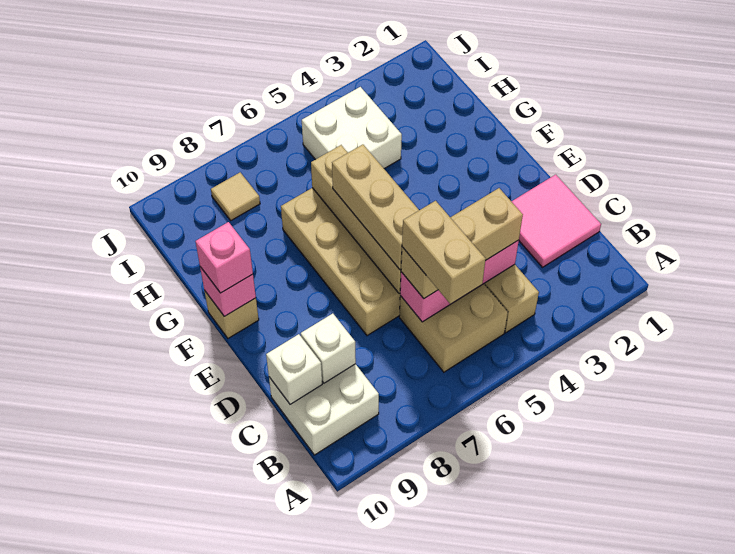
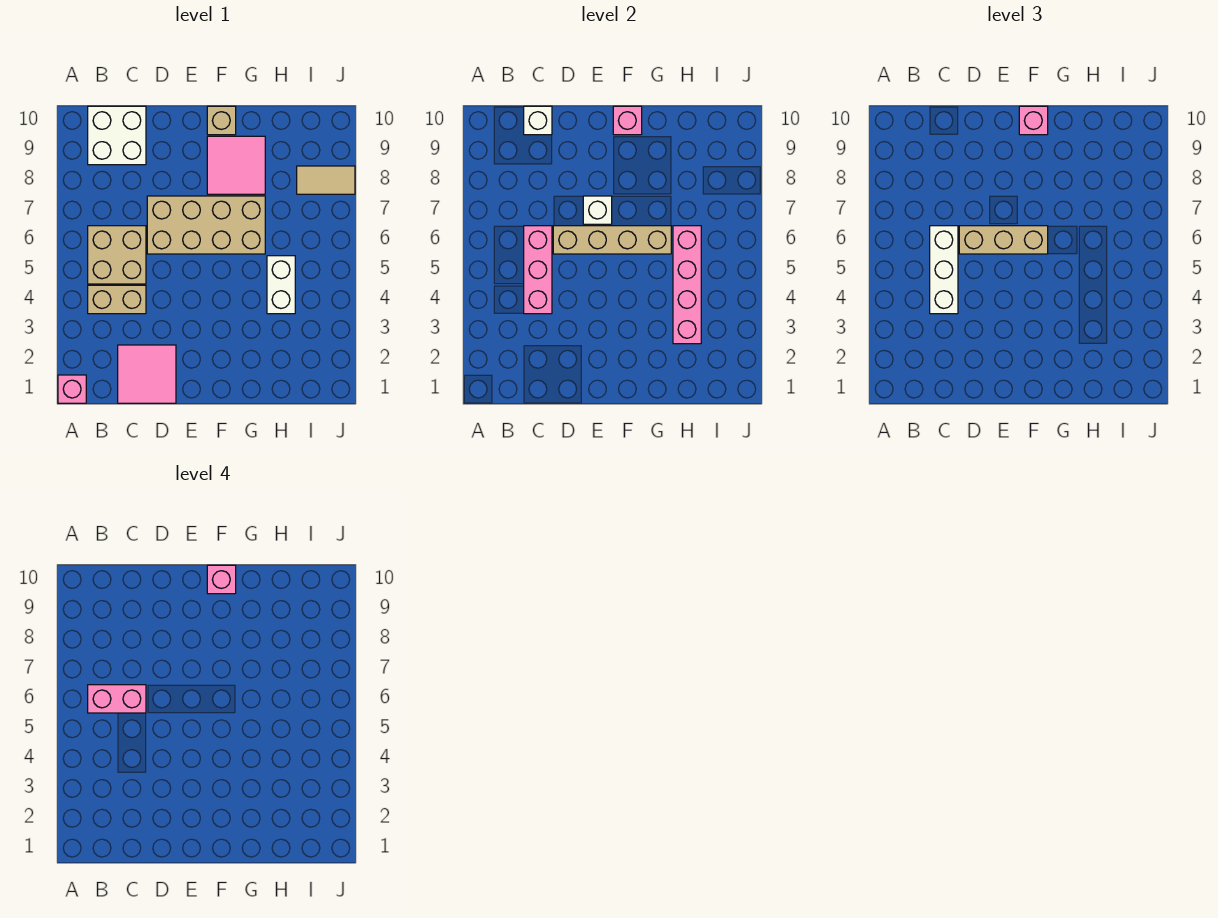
none -> pink brick A1 level 1
tan brick B6:C6 level 4 -> pink brick B6:C6 level 4
tan brick C4:C6 level 3 -> white brick C4:C6 level 3
white brick C9 level 2 -> white brick E7 level 2
none -> pink tile F8:G9 level 1
none -> pink brick F10 level 4
none -> pink brick H3:H6 level 2
white brick H4:I5 level 1 -> white brick H4:H5 level 1
tan tile I8 level 1 -> tan tile I8:J8 level 1

